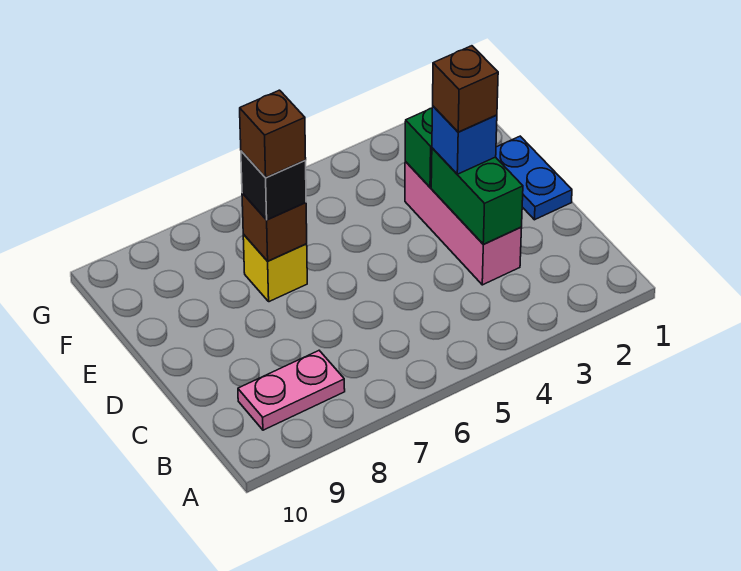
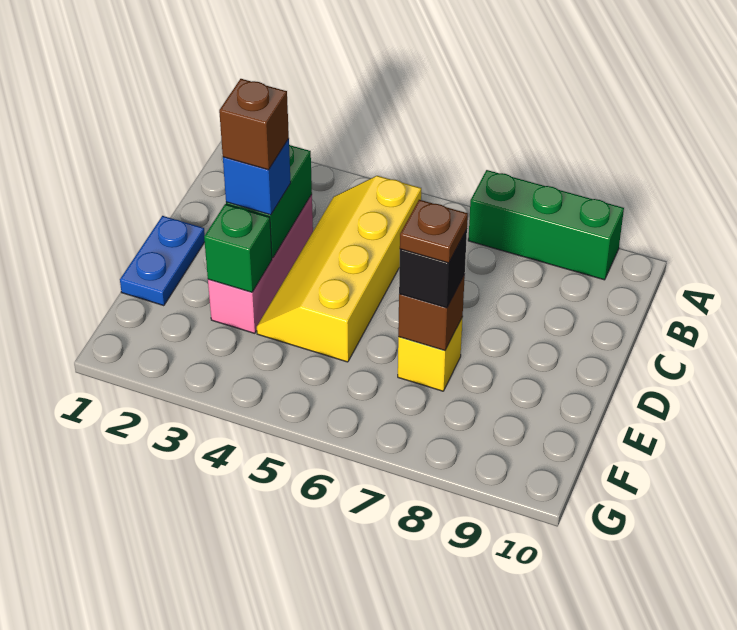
none -> green brick A7:A9 level 1
none -> yellow slope B4:E5 level 1 top 5
pink plate B8:B9 level 1 -> none
brown brick E7 level 4 -> brown plate E7 level 4

